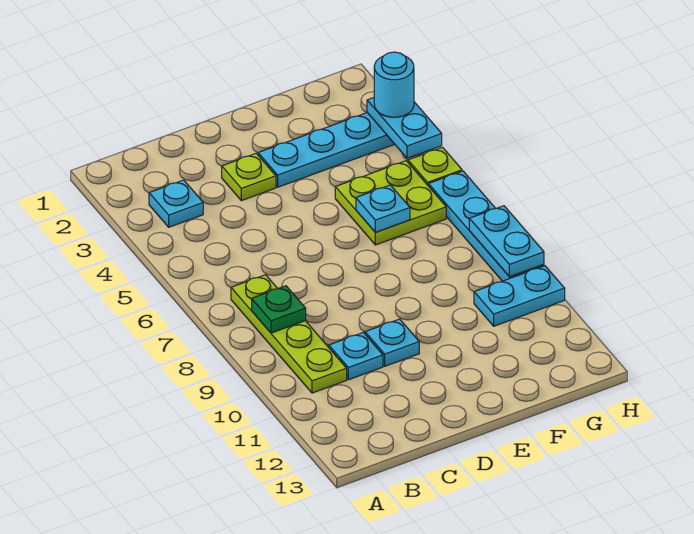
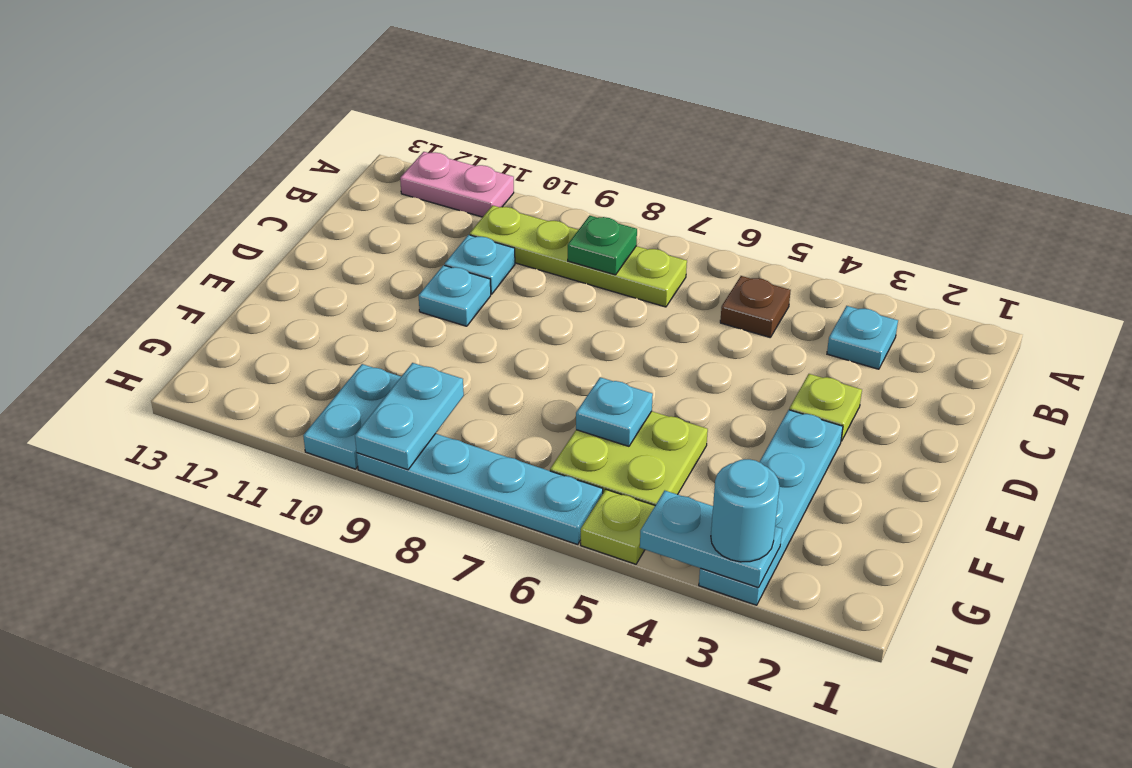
none -> pink plate A11:A12 level 1
none -> brown plate B5 level 1
cyan plate H8:H9 level 2 -> cyan plate G9:H9 level 2

